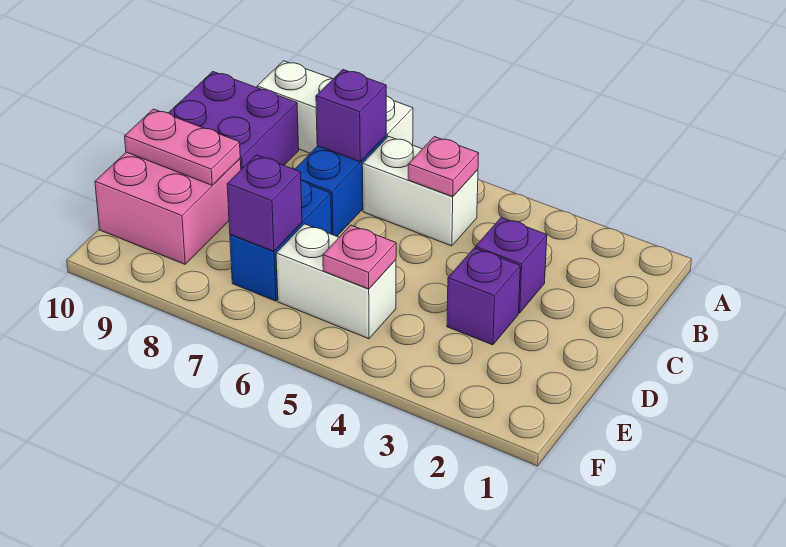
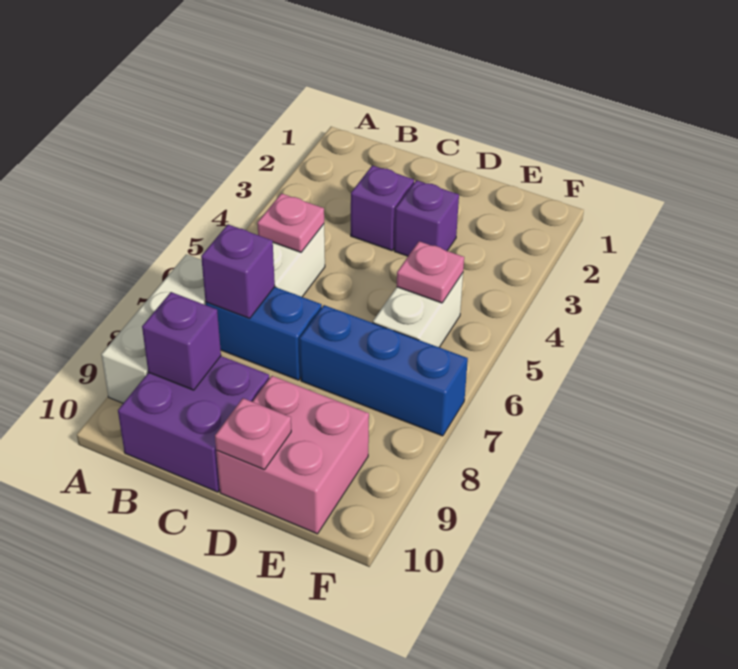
blue brick D7:E7 level 1 -> blue brick D7:F7 level 1
pink plate D9:D10 level 2 -> pink plate D10 level 2
purple brick E7 level 2 -> purple brick B9 level 2

